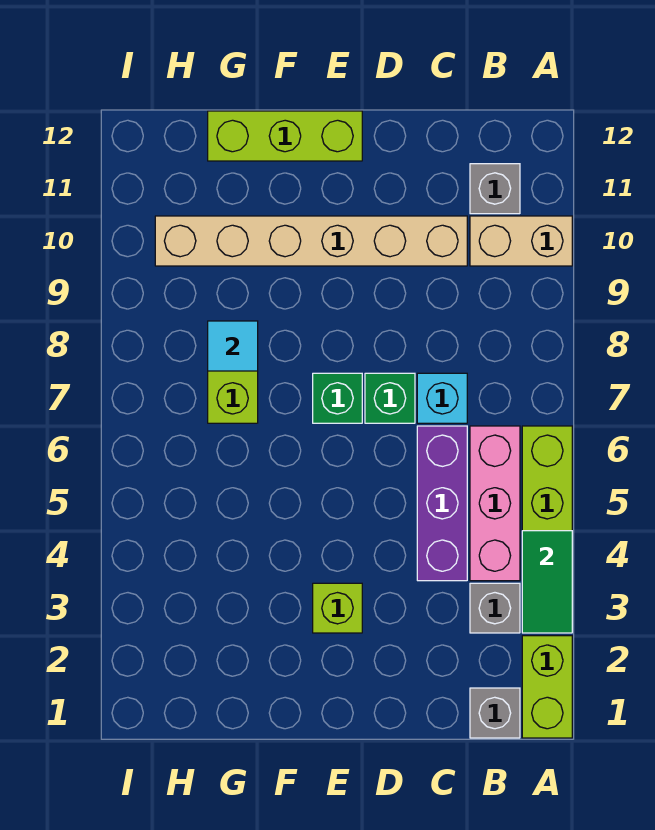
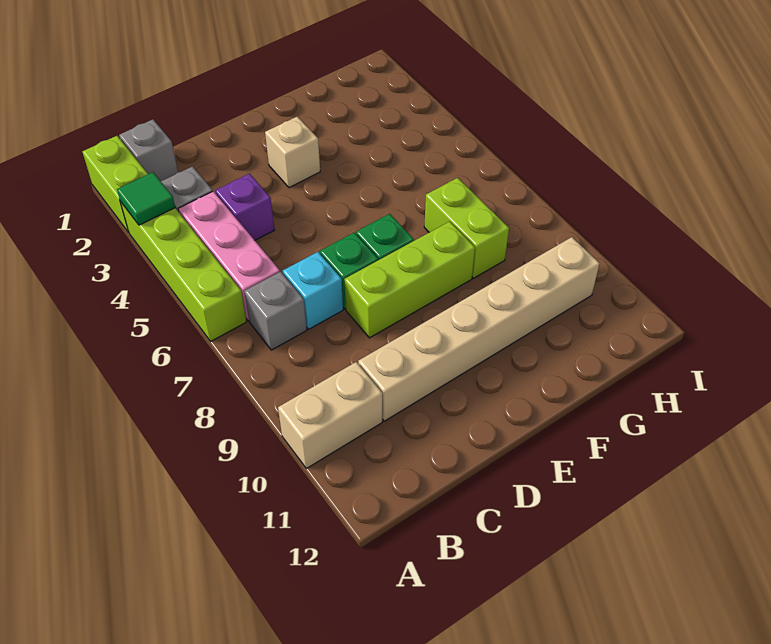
green tile A3:A4 level 2 -> green tile A3 level 2
grey brick B11 level 1 -> grey brick B7 level 1
purple brick C4:C6 level 1 -> purple brick C4 level 1
lime brick E3 level 1 -> tan brick E3 level 1
lime brick E12:G12 level 1 -> lime brick D8:F8 level 1
cyan tile G8 level 2 -> none

